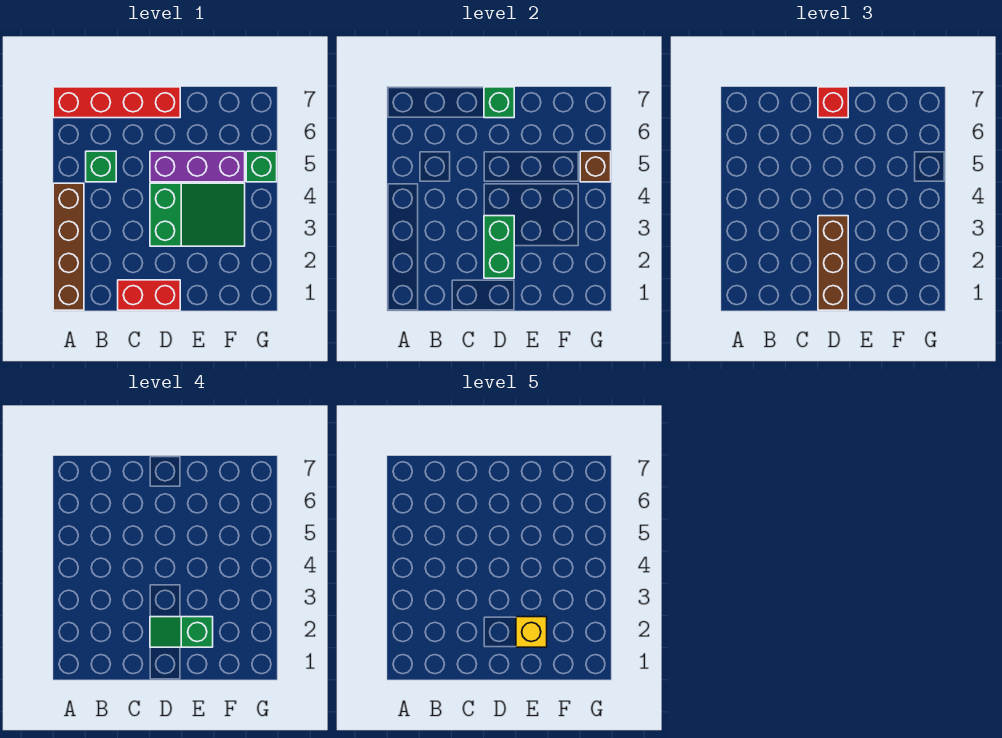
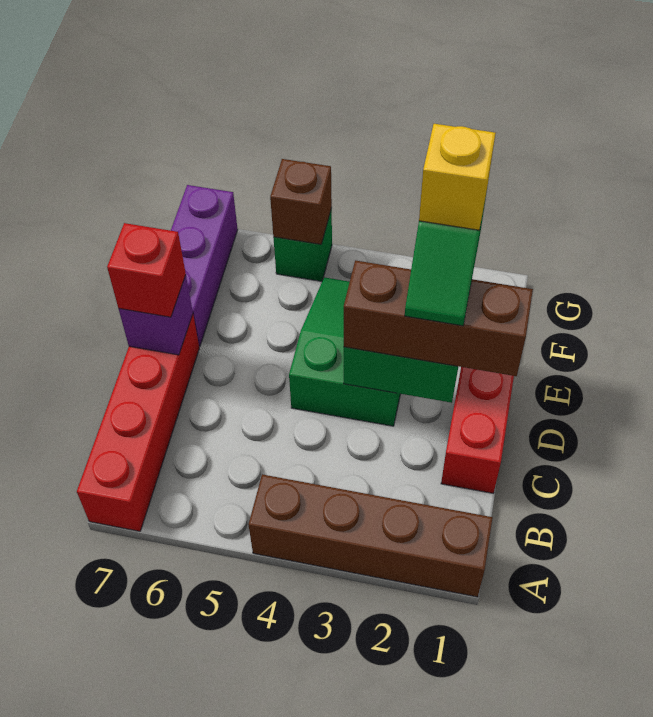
green brick B5 level 1 -> none
purple brick D5:F5 level 1 -> purple brick E7:G7 level 1
green brick D7 level 2 -> purple brick D7 level 2

